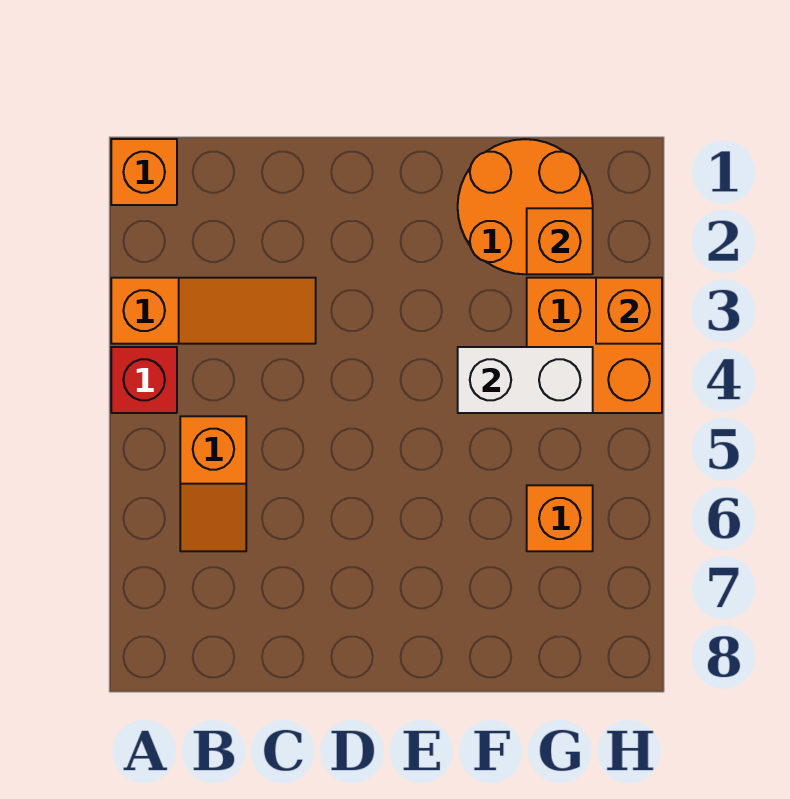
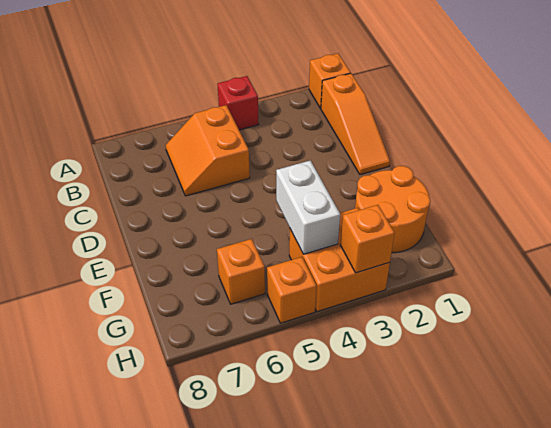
orange slope A3:C3 level 1 top A -> orange slope B1:D1 level 1 top B
orange slope B5:B6 level 1 top 5 -> orange slope B5:C6 level 1 top 5
orange brick G2 level 2 -> orange brick H5 level 1

